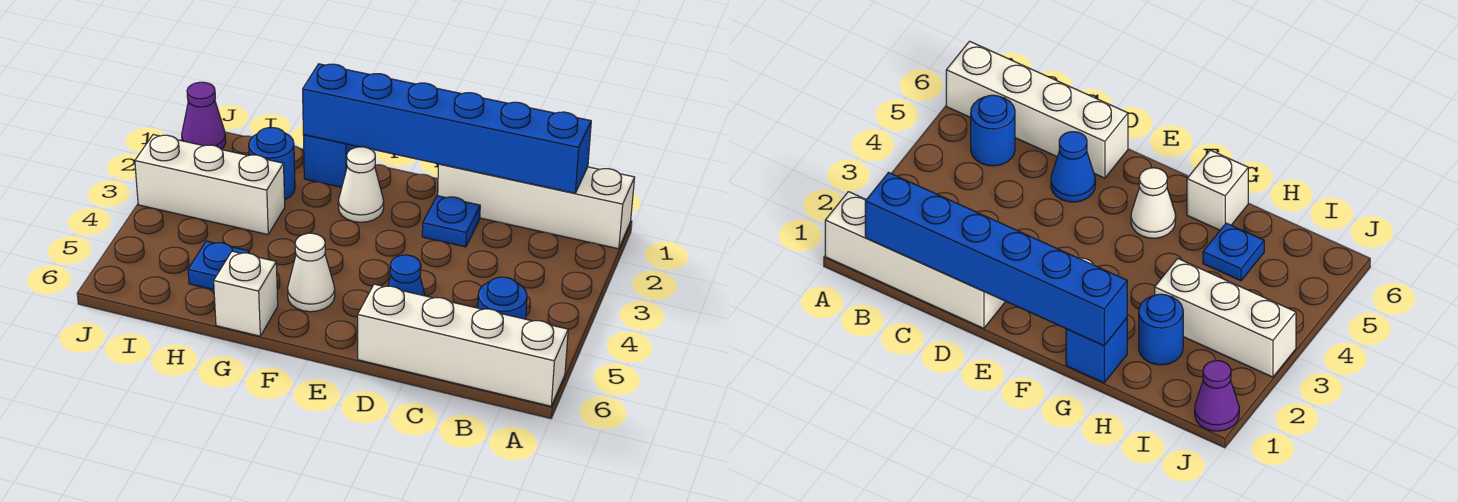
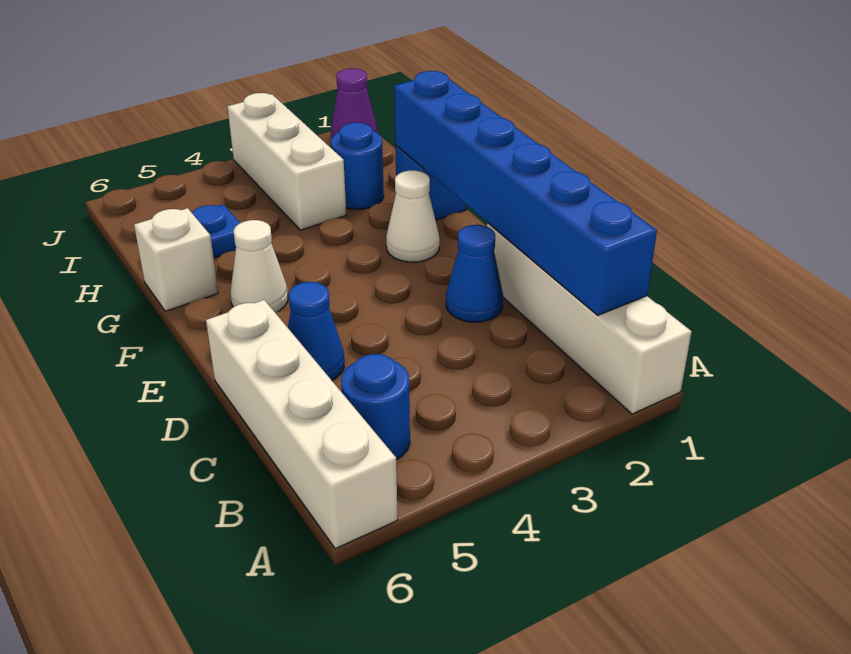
blue plate D2 level 1 -> blue cone D2 level 1

